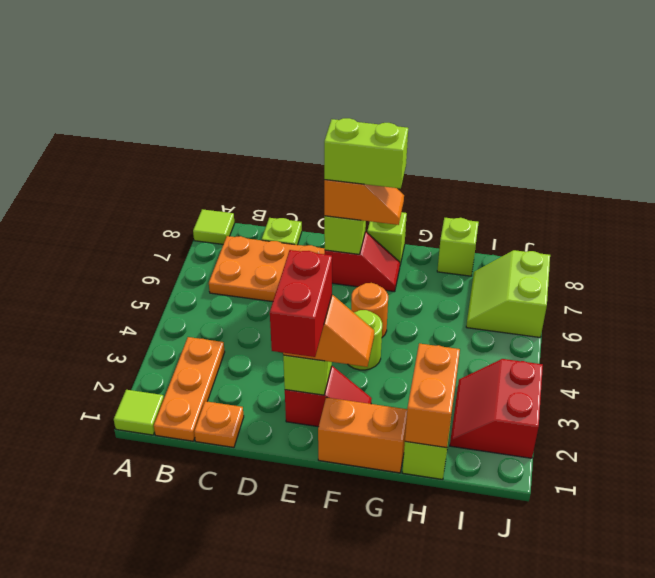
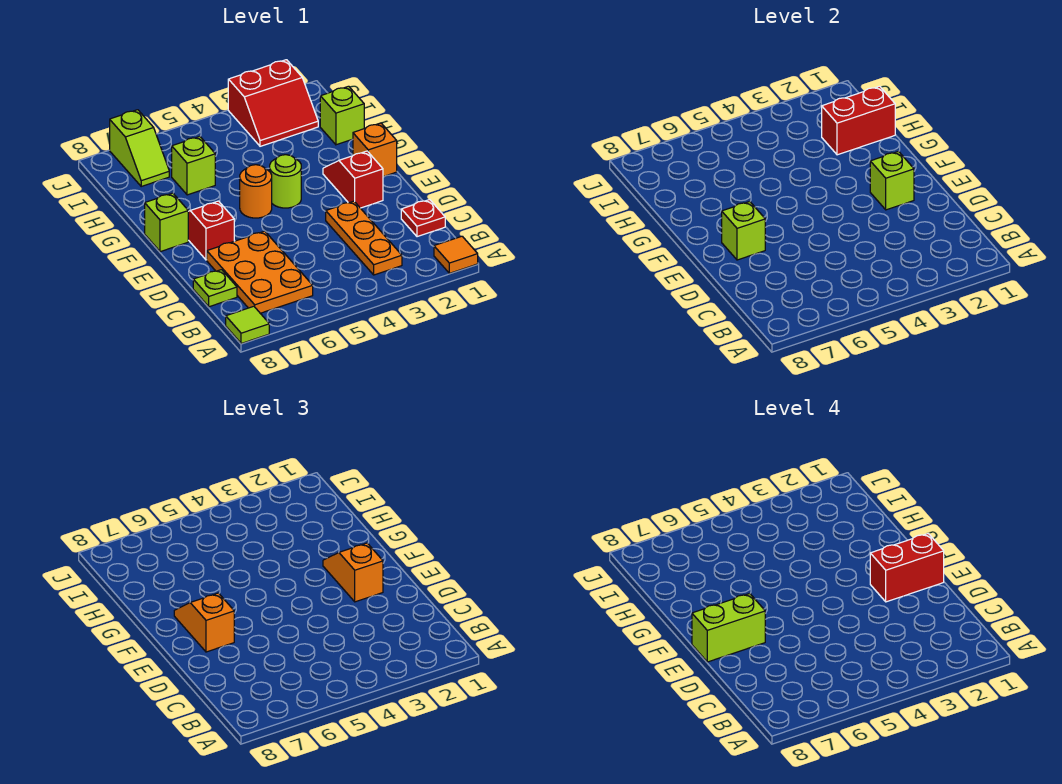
lime tile A1 level 1 -> orange tile A1 level 1
orange plate B1:B3 level 1 -> orange plate B3:D3 level 1
orange plate C1 level 1 -> red plate C1 level 1
lime brick E7:F7 level 4 -> lime brick E7:E8 level 4
orange brick F1:G1 level 1 -> orange brick F1 level 1
orange brick H1:H2 level 2 -> red brick H1:H2 level 2
lime brick H8 level 1 -> lime brick H6 level 1
lime slope I6:J7 level 1 top J -> lime slope I7:J7 level 1 top J

